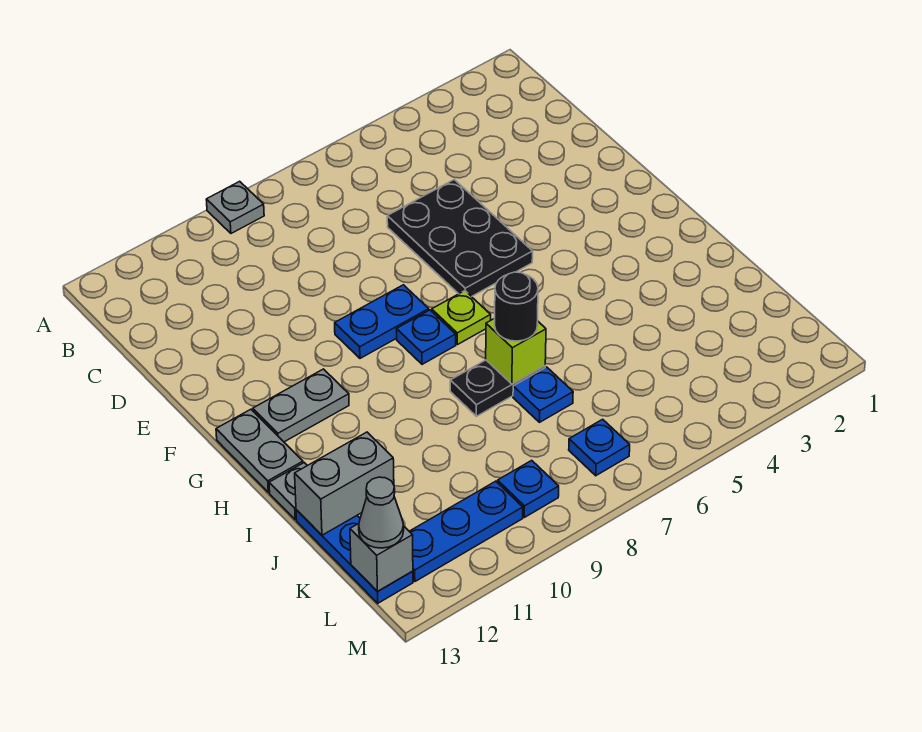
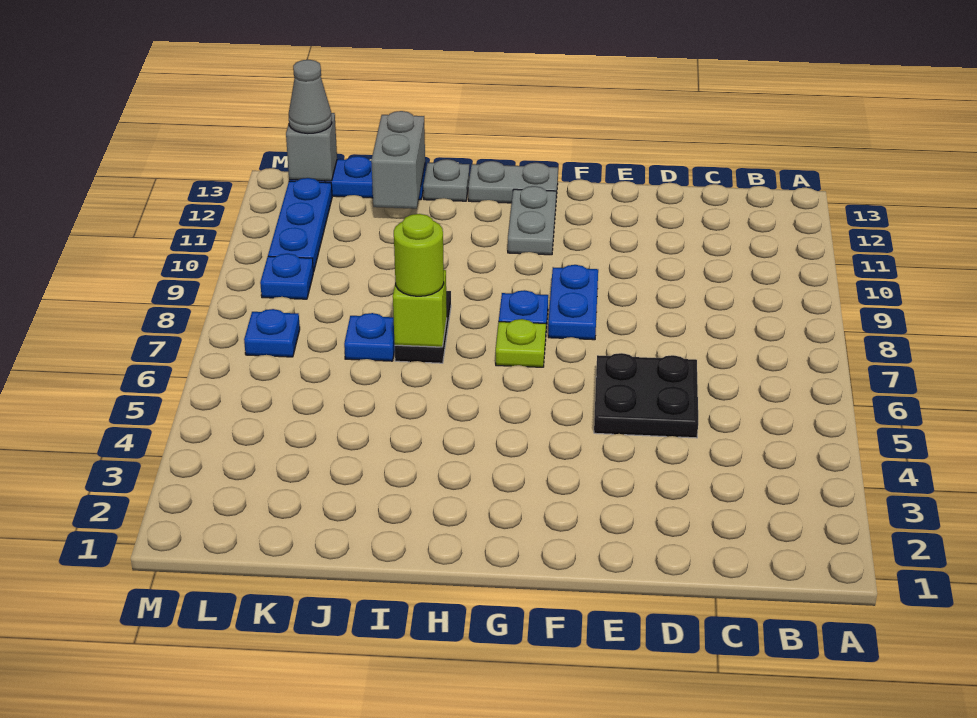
grey plate A9 level 1 -> none
black plate D5:F6 level 1 -> black plate D5:E6 level 1
black round brick I7 level 3 -> lime round brick I7 level 3

